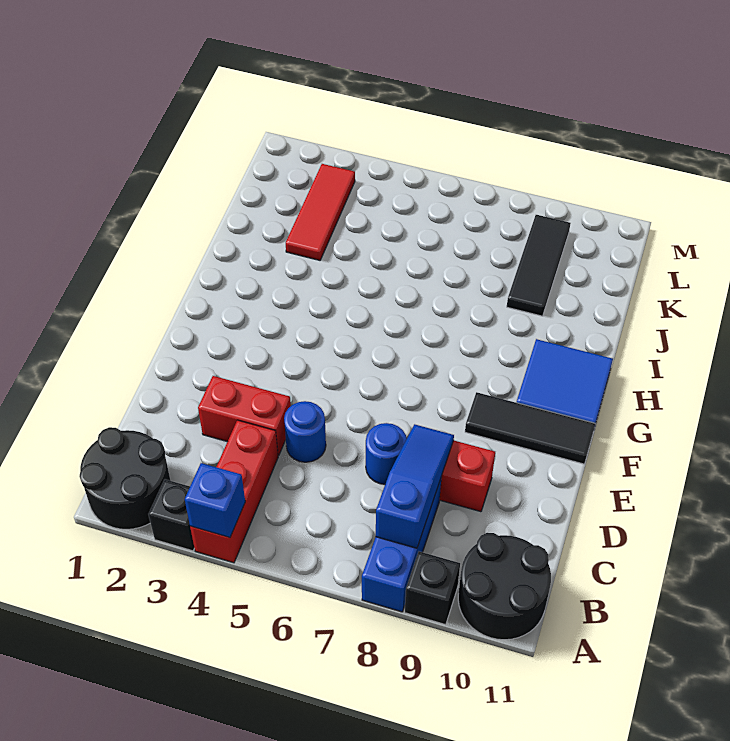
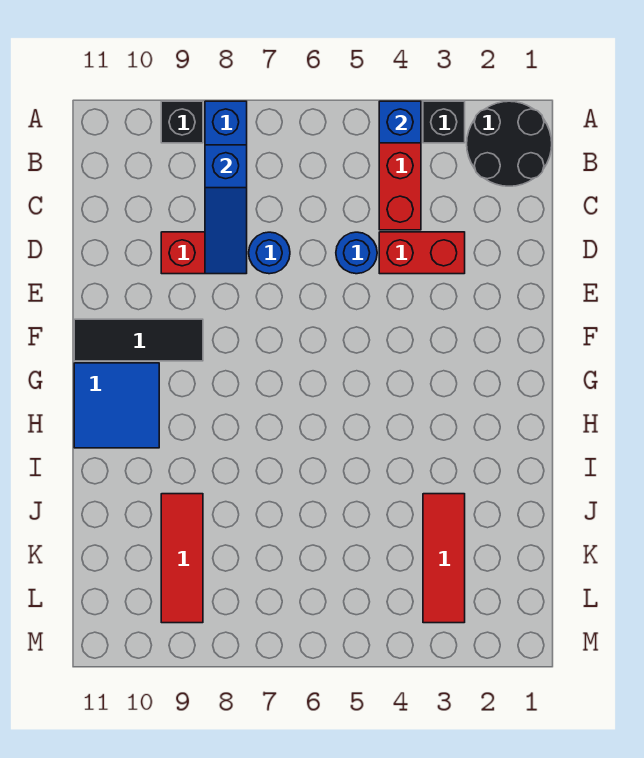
black round brick A10:B11 level 1 -> none
black tile J9:L9 level 1 -> red tile J9:L9 level 1

